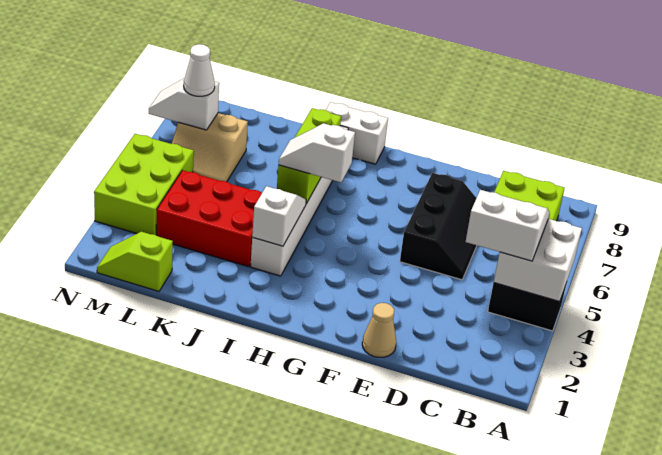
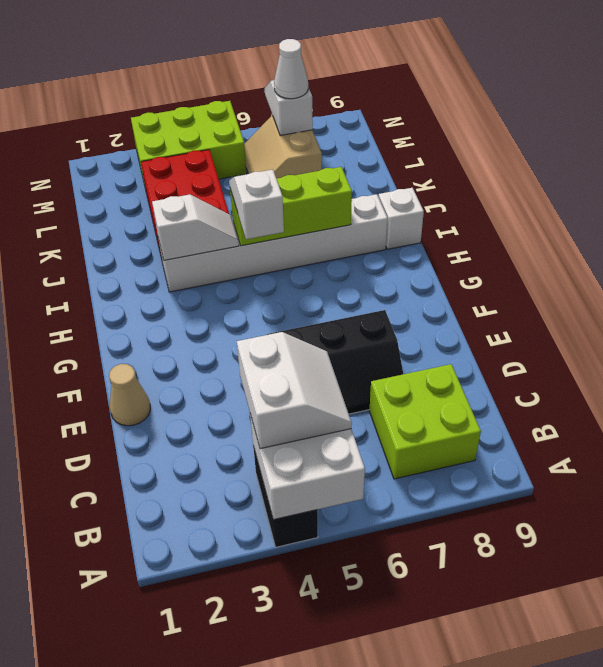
white brick H9:I9 level 1 -> white brick I9 level 1
lime slope L1:M1 level 1 top L -> none

